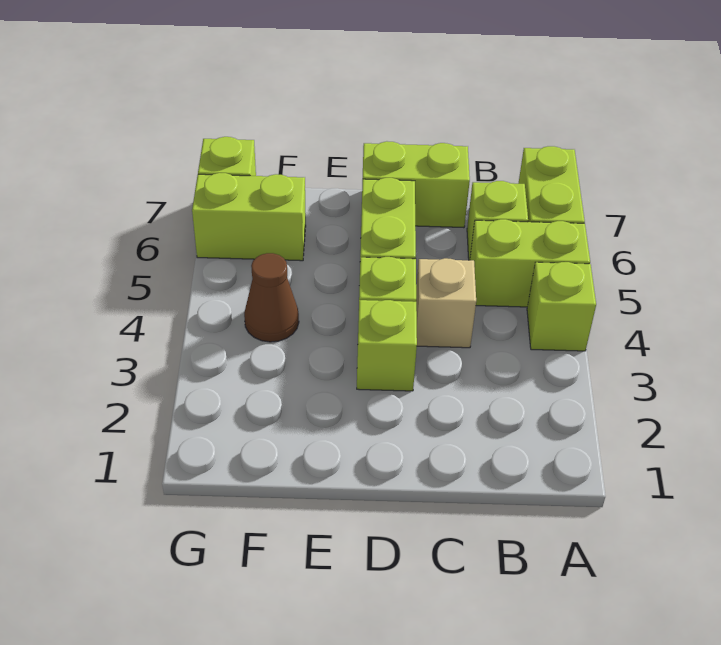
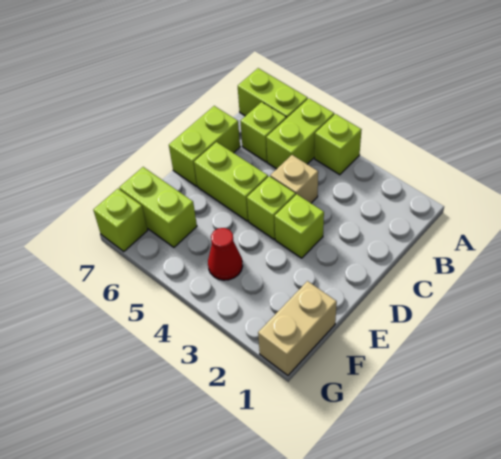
none -> tan brick F1:G1 level 1
brown cone F4 level 1 -> red cone F4 level 1
lime brick F6:G6 level 1 -> lime brick F6:F7 level 1

